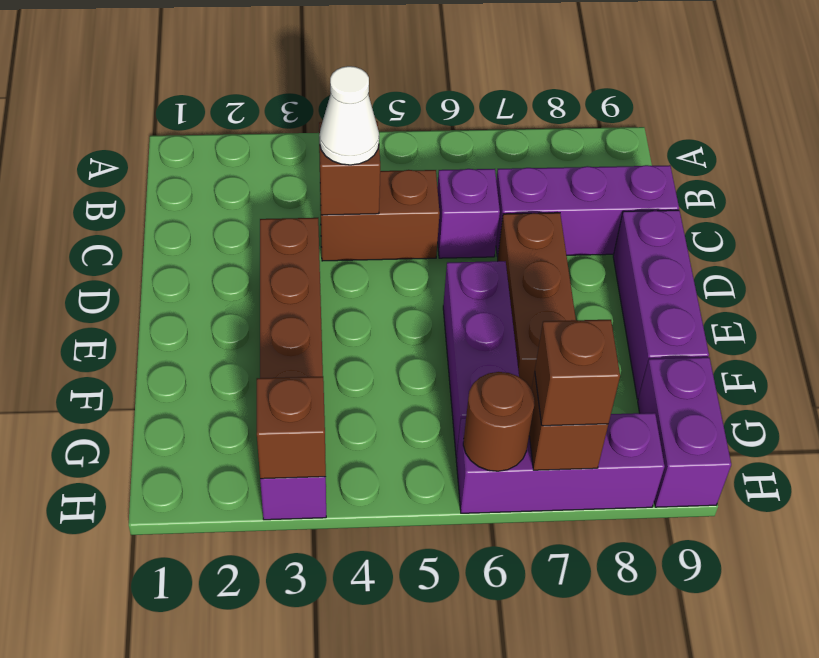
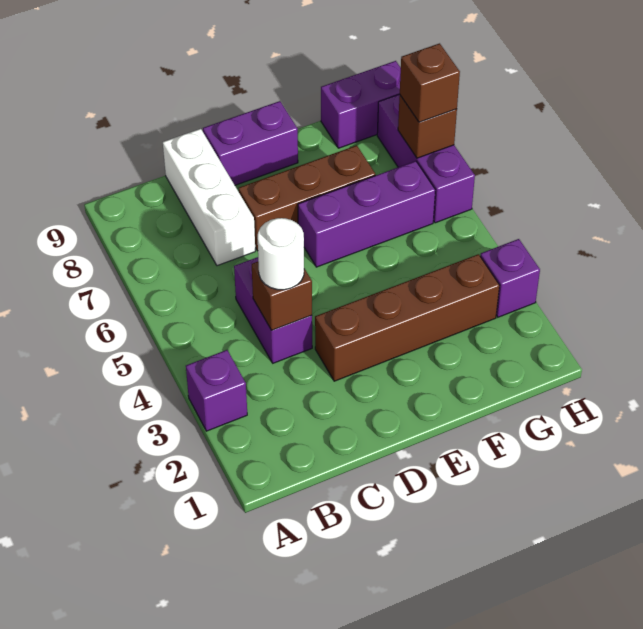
brown brick C4:C5 level 1 -> purple brick C4:C5 level 1
white cone C4 level 3 -> white round brick C4 level 3
purple brick C6 level 1 -> purple brick A3 level 1
purple brick C7:C9 level 1 -> white brick C7:C9 level 1
purple brick D9:F9 level 1 -> purple brick D9:E9 level 1
brown brick H3 level 2 -> none
brown round brick H6 level 2 -> none

